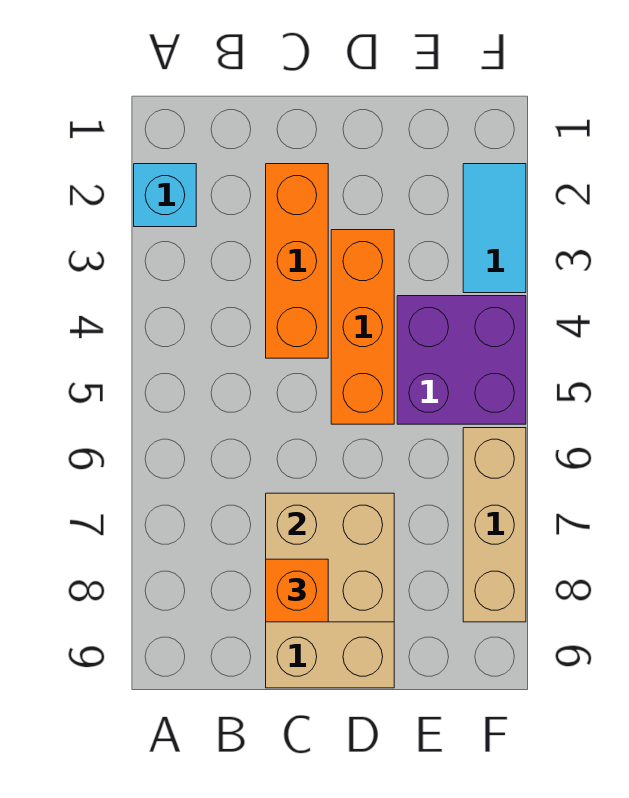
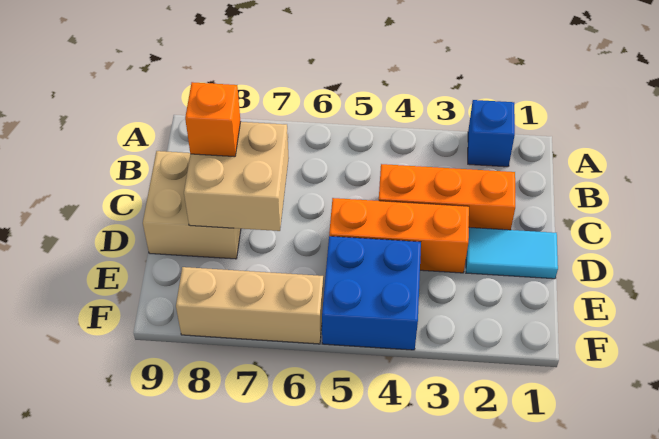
cyan brick A2 level 1 -> blue brick A2 level 1
purple brick E4:F5 level 1 -> blue brick E4:F5 level 1
cyan tile F2:F3 level 1 -> cyan tile D1:D2 level 1

